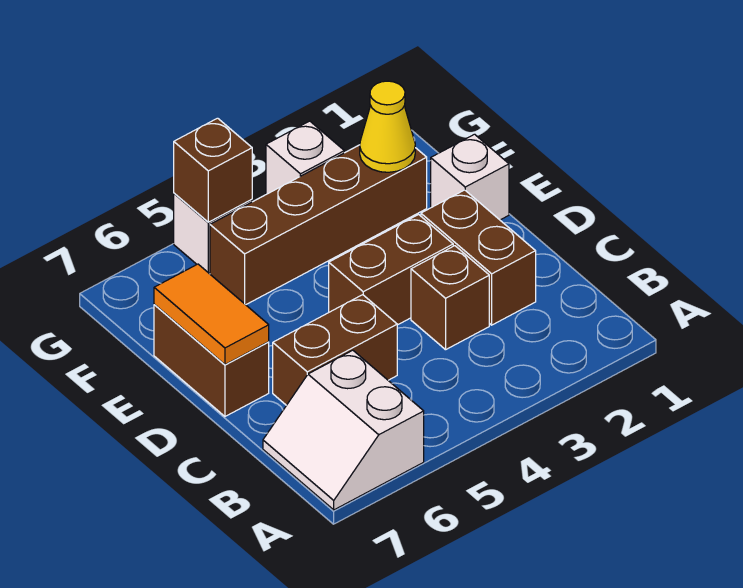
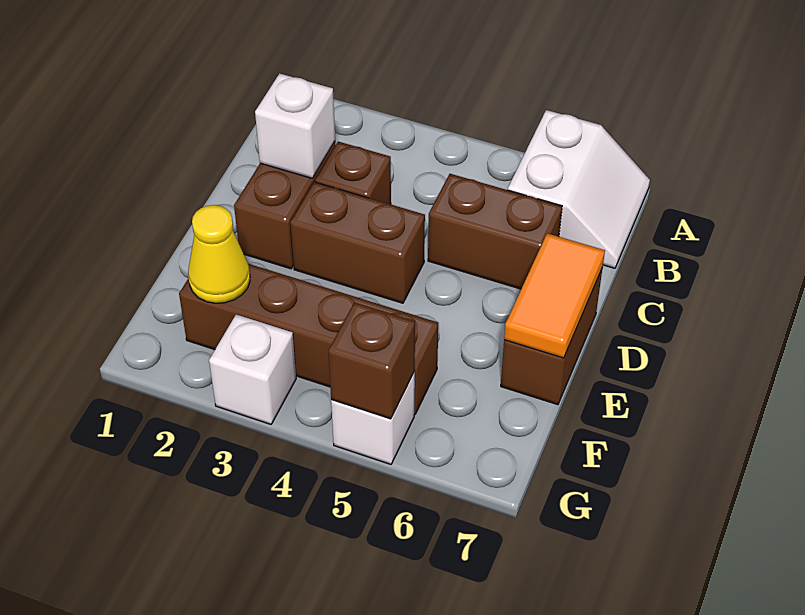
white brick E1 level 1 -> white brick C2 level 2

